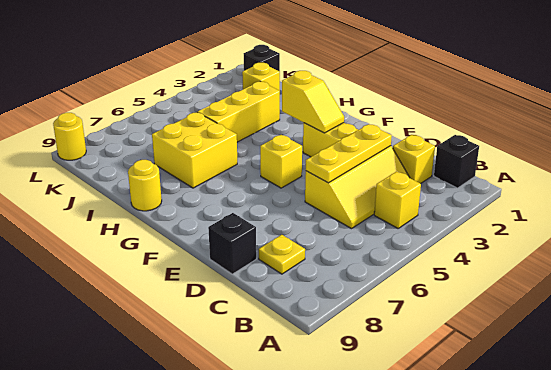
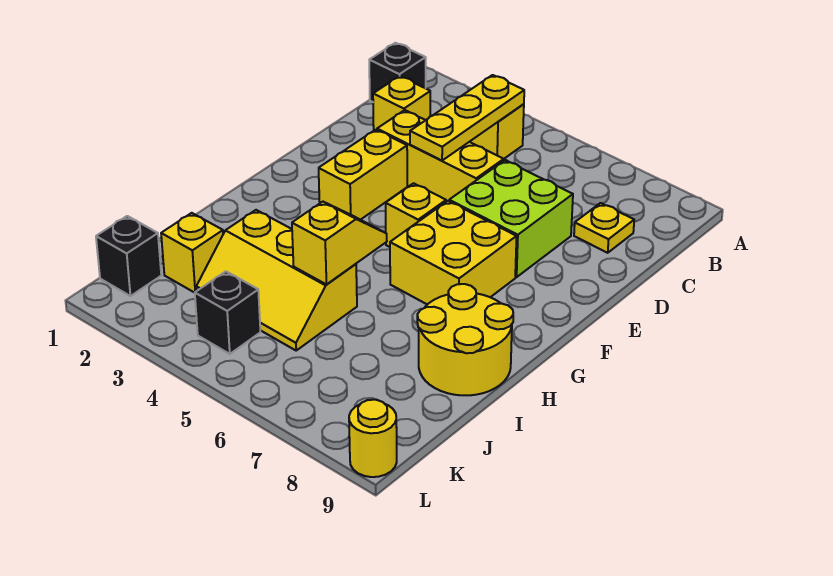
yellow plate D3:D5 level 2 -> yellow plate B4:D4 level 2
none -> lime brick D6:E7 level 1
black brick D9 level 1 -> black brick K4 level 1
yellow slope F3:G3 level 2 top G -> yellow slope H5:I5 level 2 top I
yellow brick H6:I7 level 1 -> yellow brick F6:G7 level 1
yellow round brick H9 level 1 -> yellow round brick H8:I9 level 1

